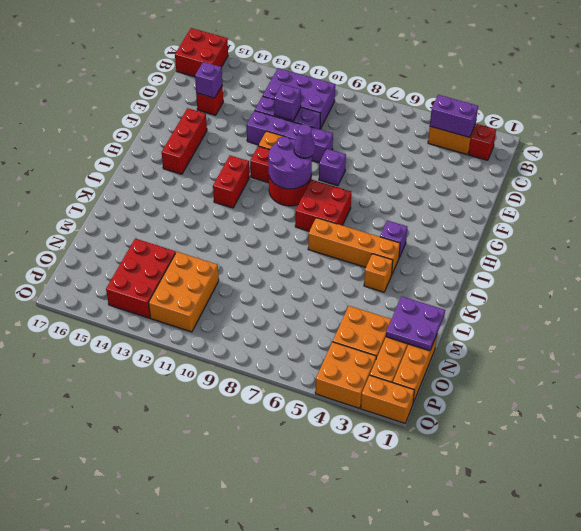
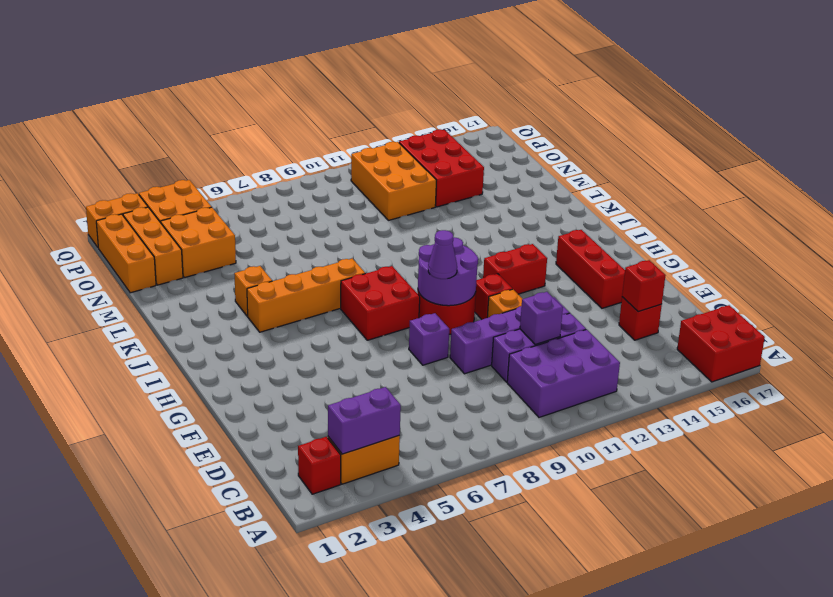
purple brick D15 level 2 -> red brick D15 level 2
red brick H12:I12 level 1 -> red brick H12:H13 level 1
purple brick I4 level 1 -> none
purple plate M1:N2 level 2 -> none

